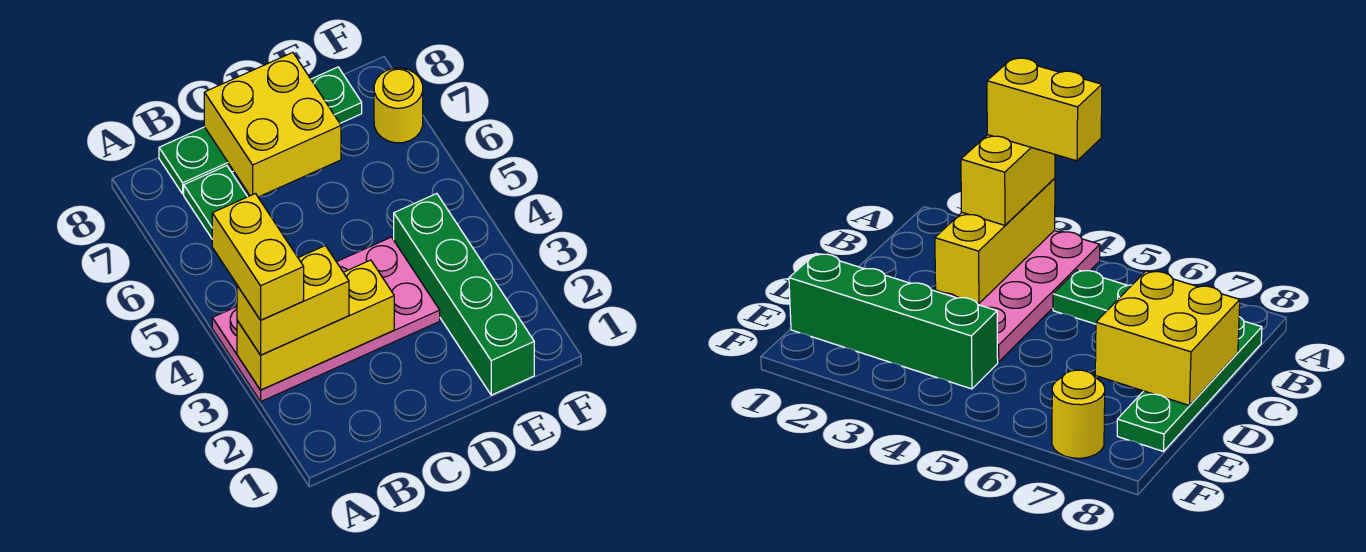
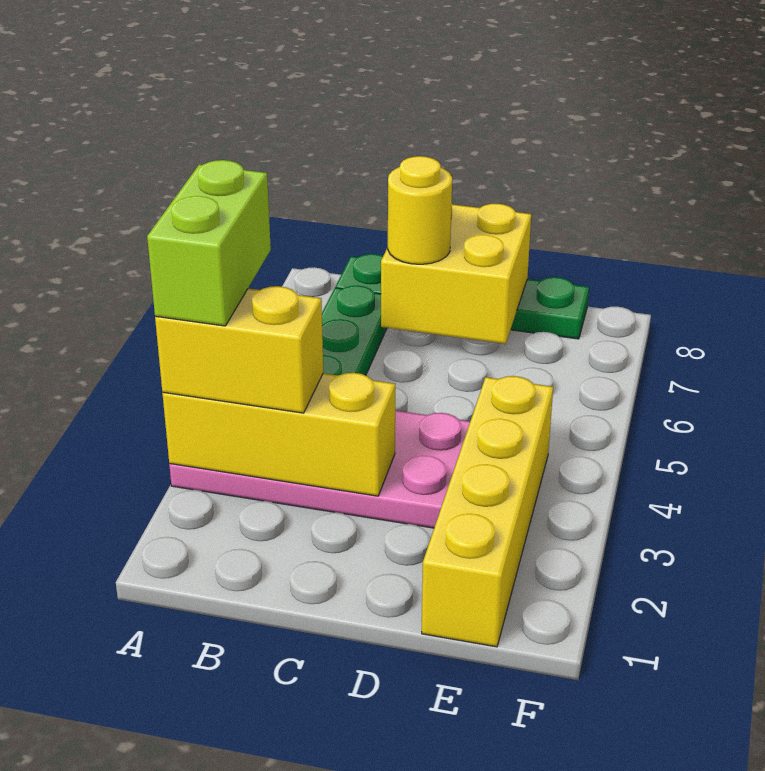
yellow brick A3:A4 level 4 -> lime brick A3:A4 level 4
green brick E1:E4 level 1 -> yellow brick E1:E4 level 1
yellow round brick F7 level 1 -> yellow round brick C7 level 3

